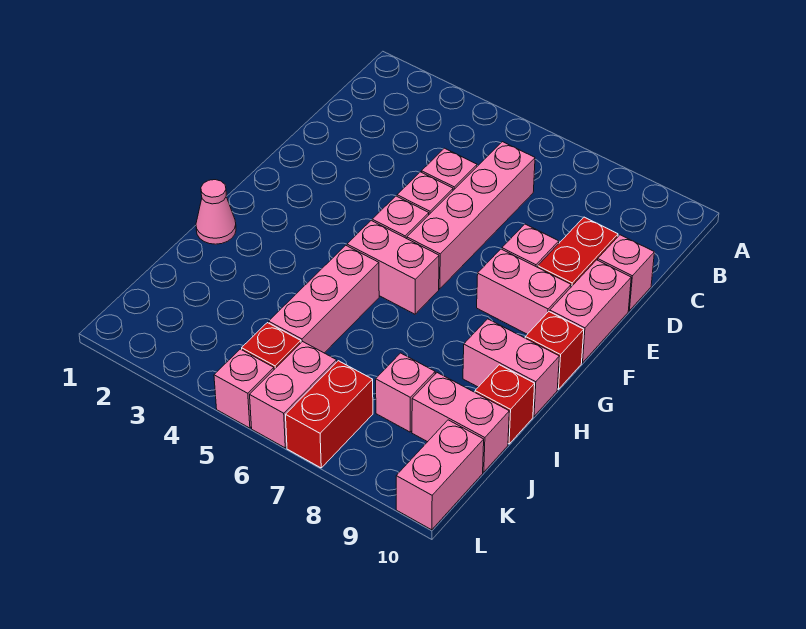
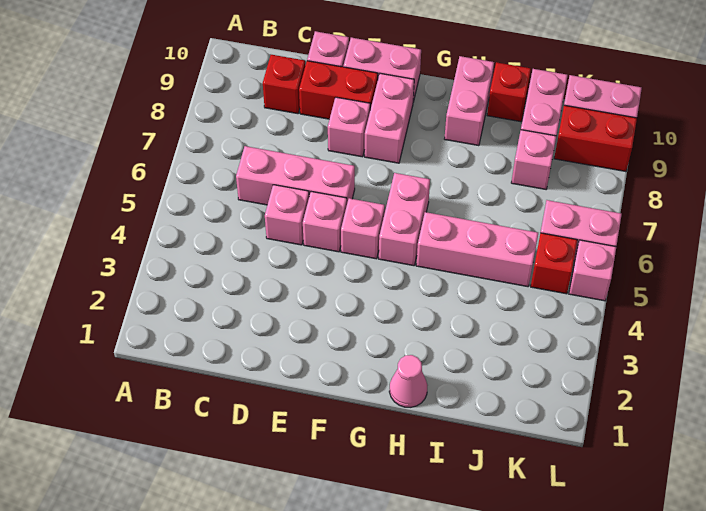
pink brick C6:F6 level 1 -> pink brick C6:E6 level 1
red brick G10 level 1 -> red brick C9 level 1
red brick K7:L7 level 1 -> red brick K9:L9 level 1

